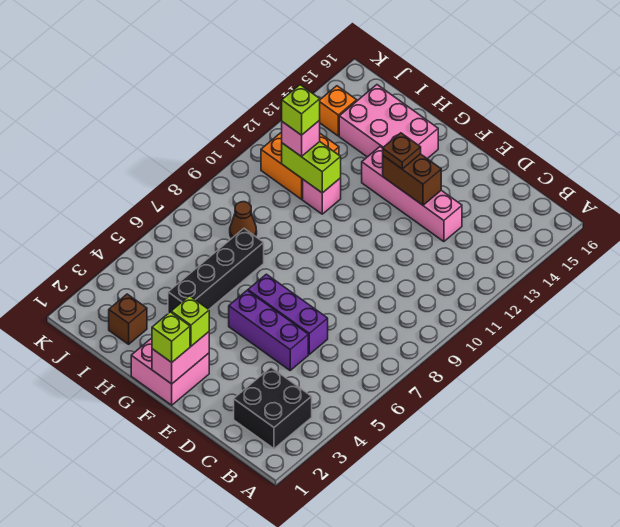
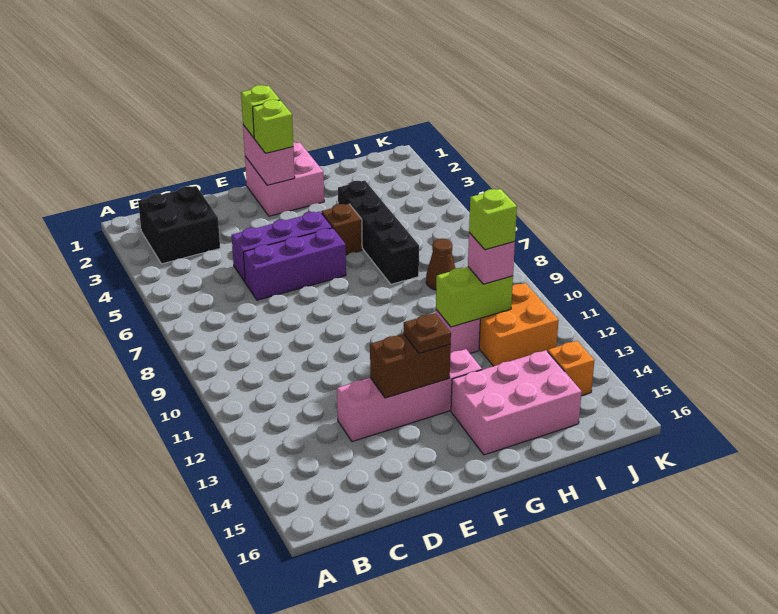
brown brick I2 level 1 -> brown brick G5 level 1

